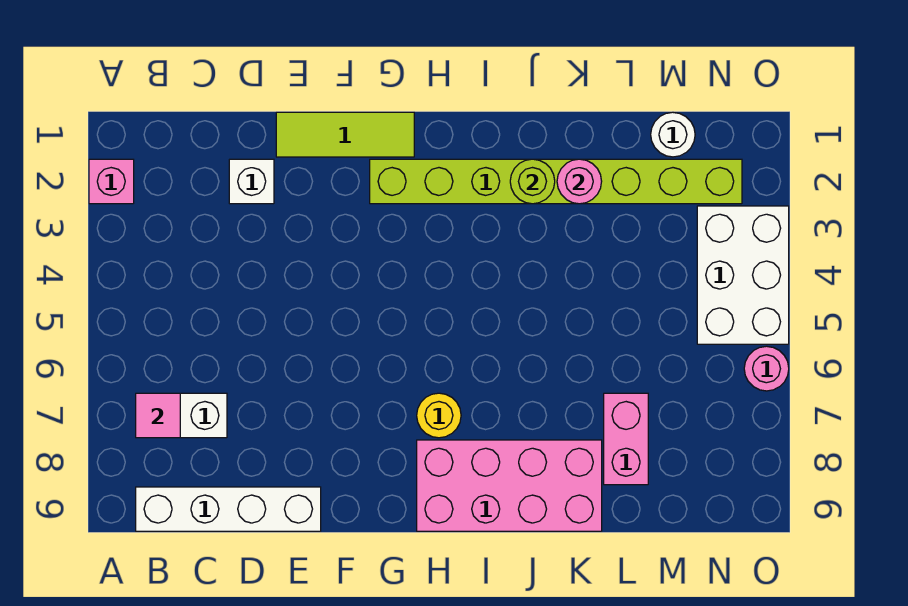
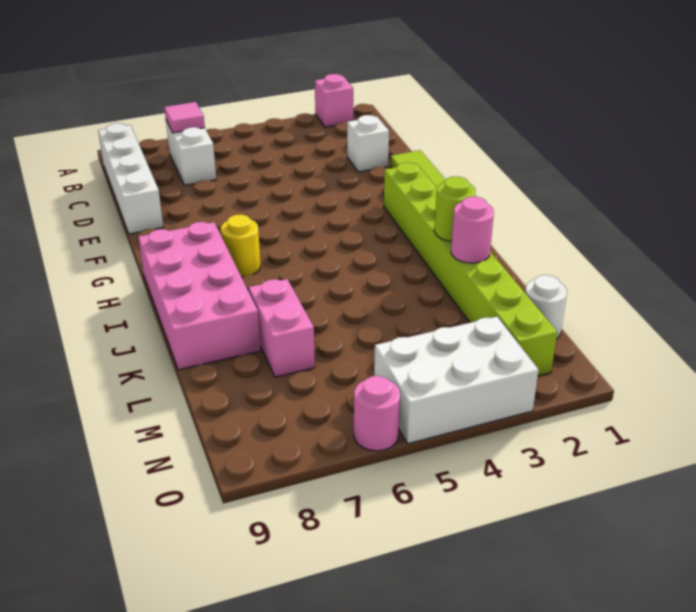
pink brick L7:L8 level 1 -> pink brick K7:L7 level 1

